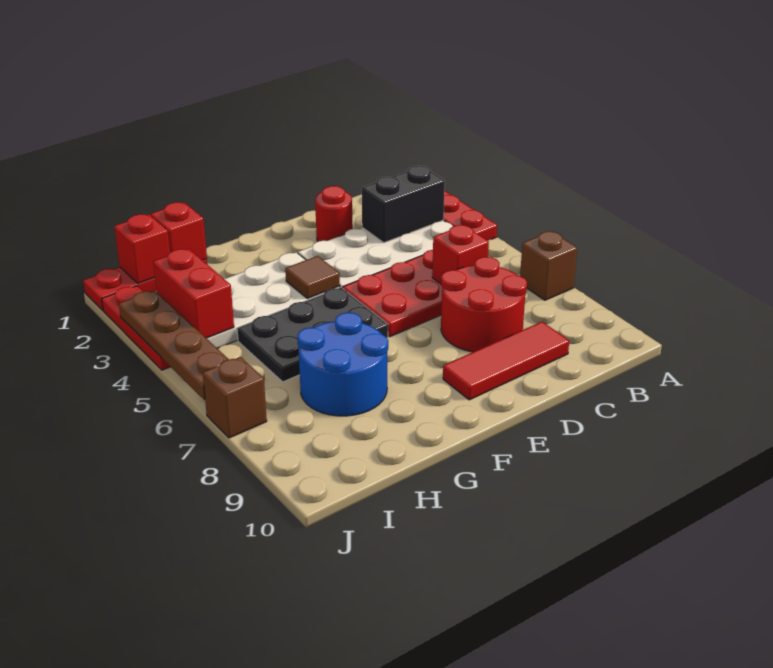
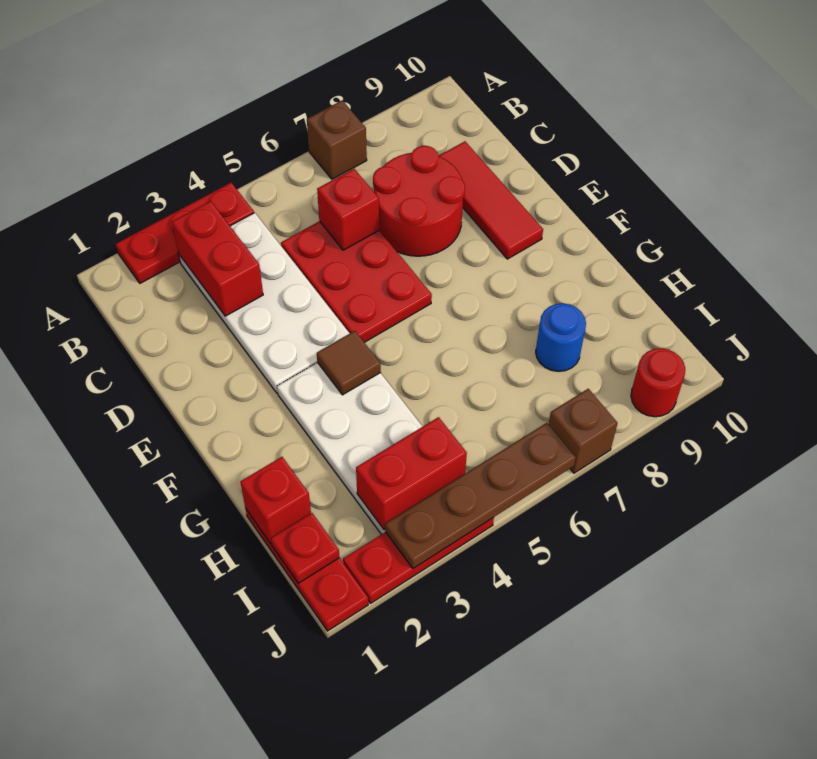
black brick B3:C3 level 2 -> red brick B3:C3 level 2
red round brick D2 level 1 -> red round brick J9 level 1
black plate F5:H6 level 1 -> none
blue round brick G7:H8 level 1 -> blue round brick H8 level 1
red brick I1 level 2 -> red plate I1 level 2

